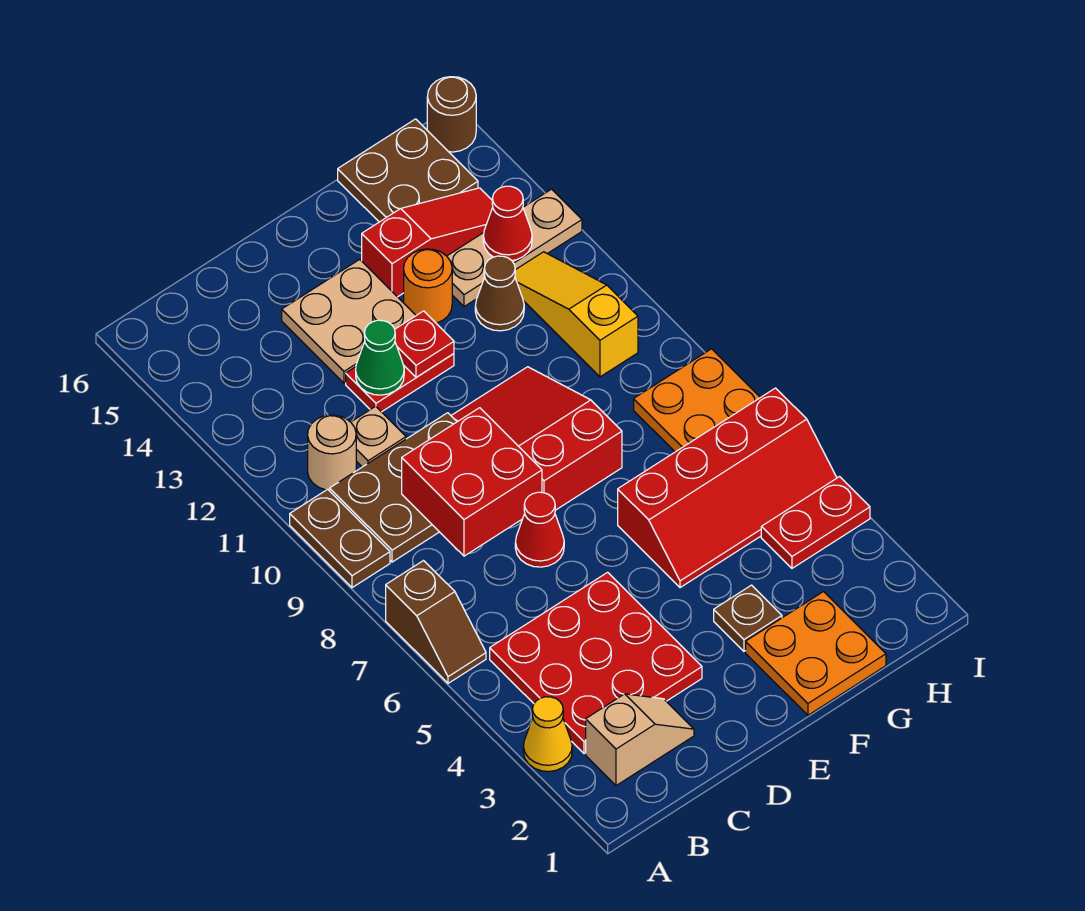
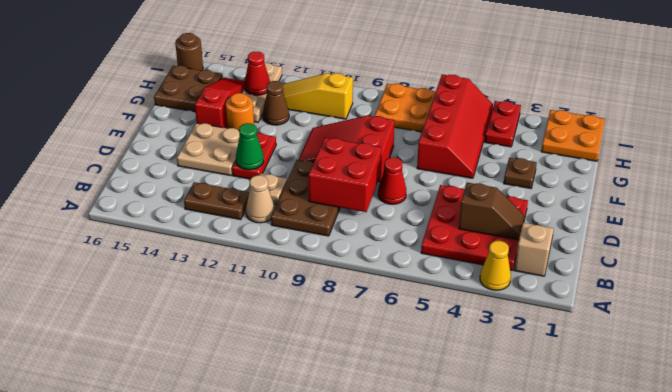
brown slope A6:A7 level 1 top 7 -> brown slope C3:C4 level 2 top 4
brown plate A9:A10 level 1 -> brown plate B12:B13 level 1
tan round brick B11 level 1 -> tan cone B11 level 1
red plate E12 level 2 -> none
orange plate F1:G2 level 1 -> orange plate H1:I2 level 1

